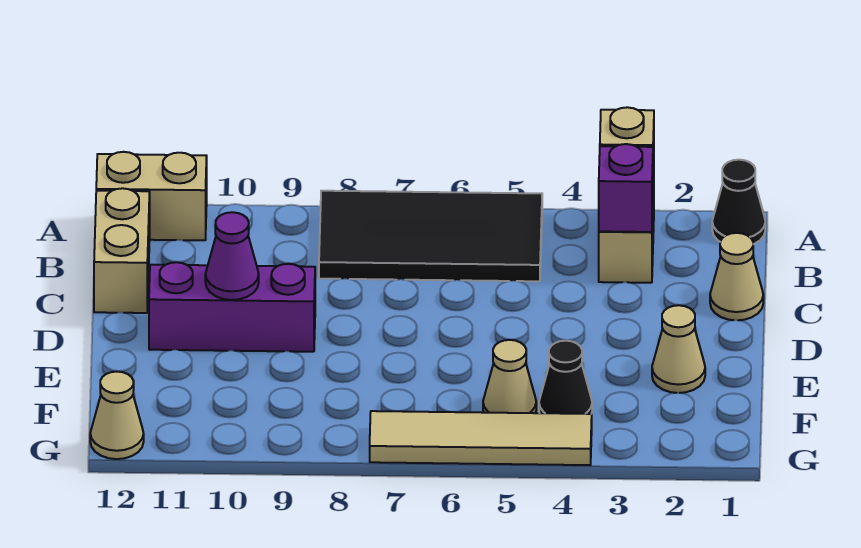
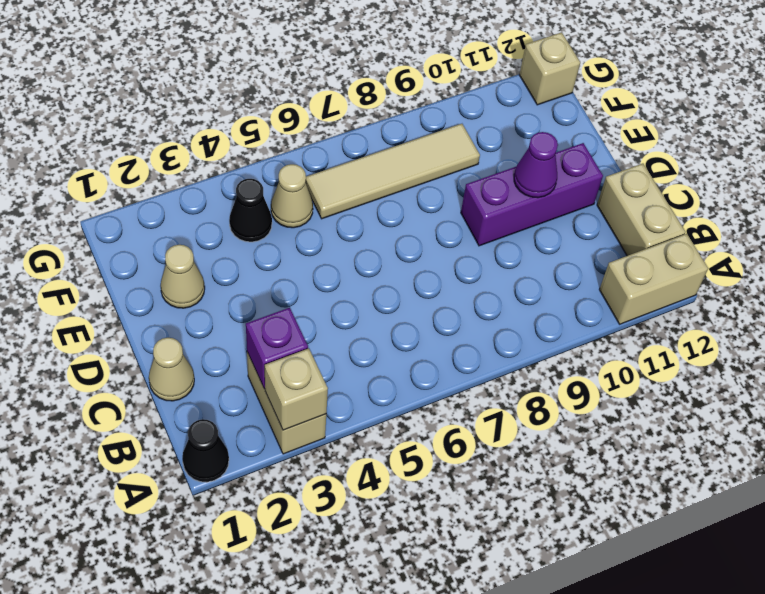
black tile A5:B8 level 1 -> none
tan tile G4:G7 level 1 -> tan tile F6:F9 level 1
tan cone G12 level 1 -> tan brick G12 level 1

